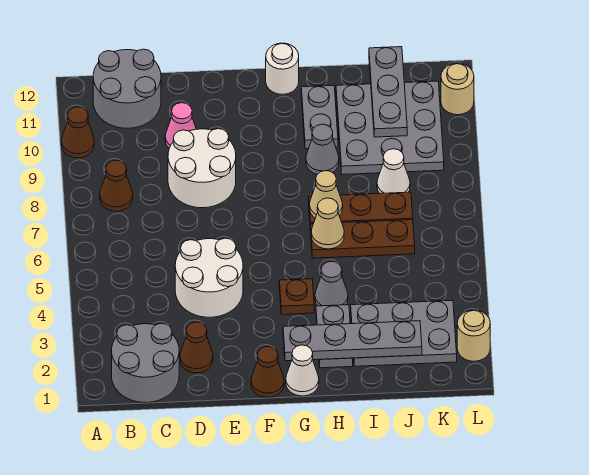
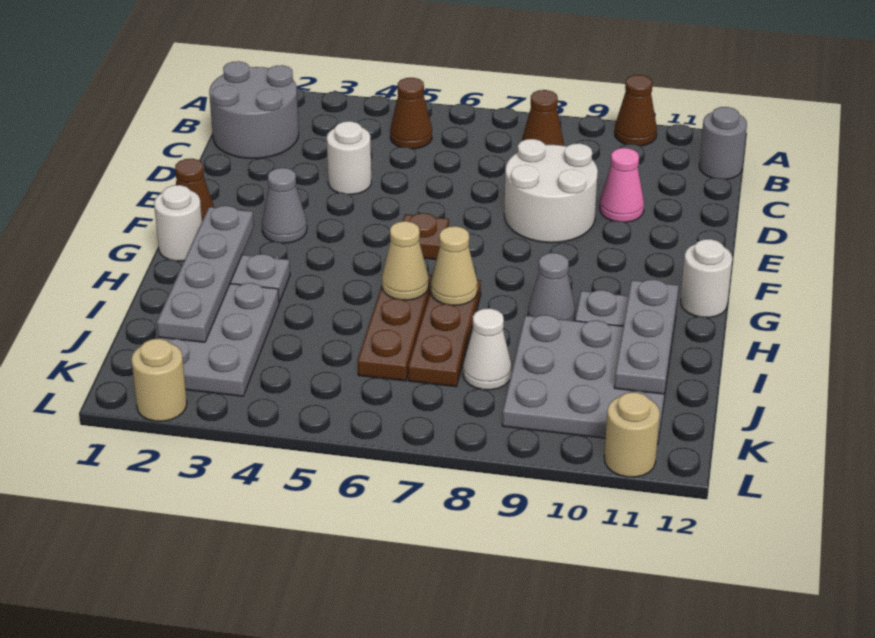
grey round brick B11:C12 level 1 -> grey round brick B12 level 1
brown cone D2 level 1 -> brown cone B5 level 1
white round brick D4:E5 level 1 -> white round brick D4 level 1
white cone G1 level 1 -> white round brick G1 level 1
brown plate G4 level 1 -> brown plate F6 level 1
grey cone H4 level 1 -> grey cone F3 level 1
grey plate J10:J12 level 2 -> grey plate H11:J11 level 2

